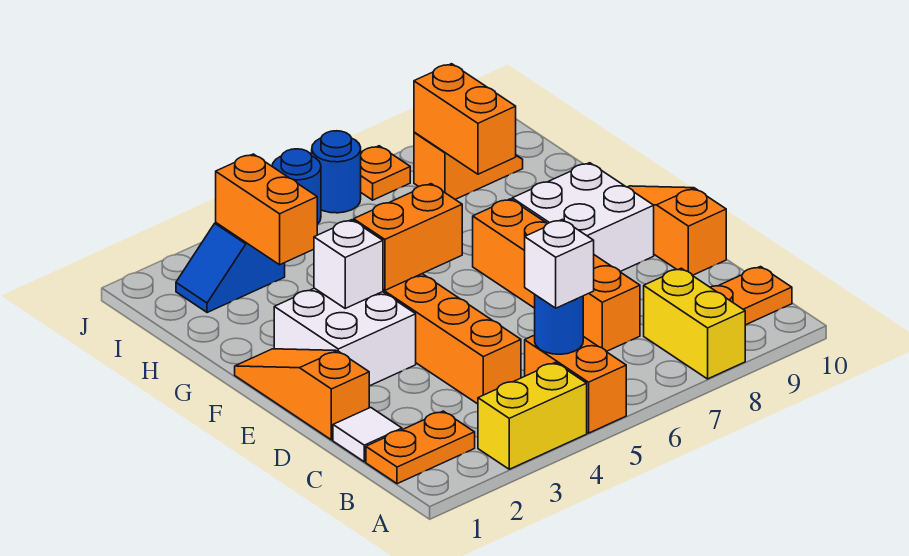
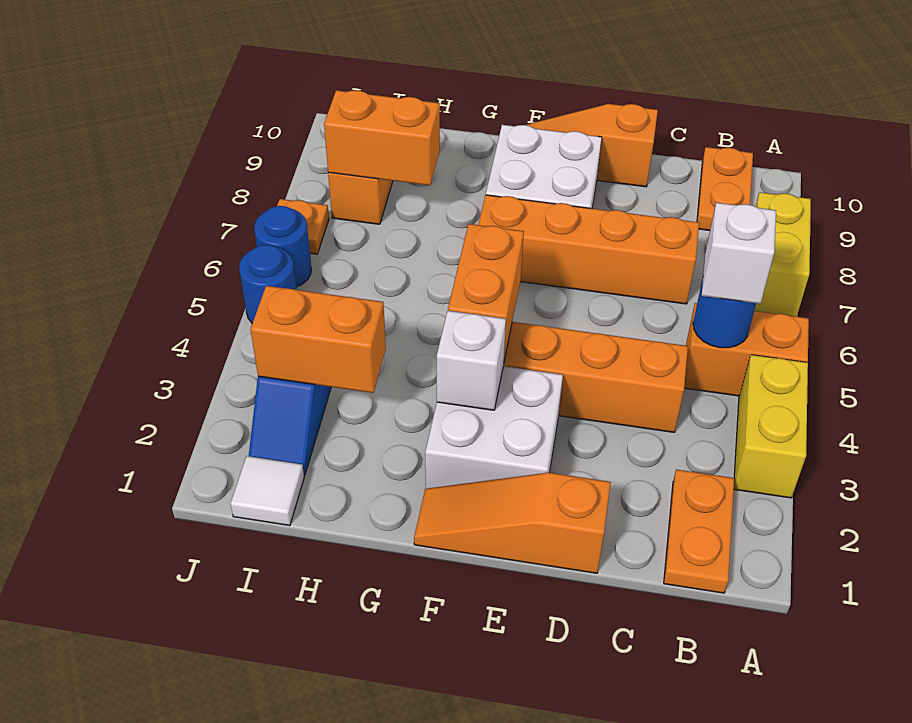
yellow brick A8:B8 level 1 -> yellow brick A7:A8 level 1
white tile C1 level 1 -> white tile I1 level 1

